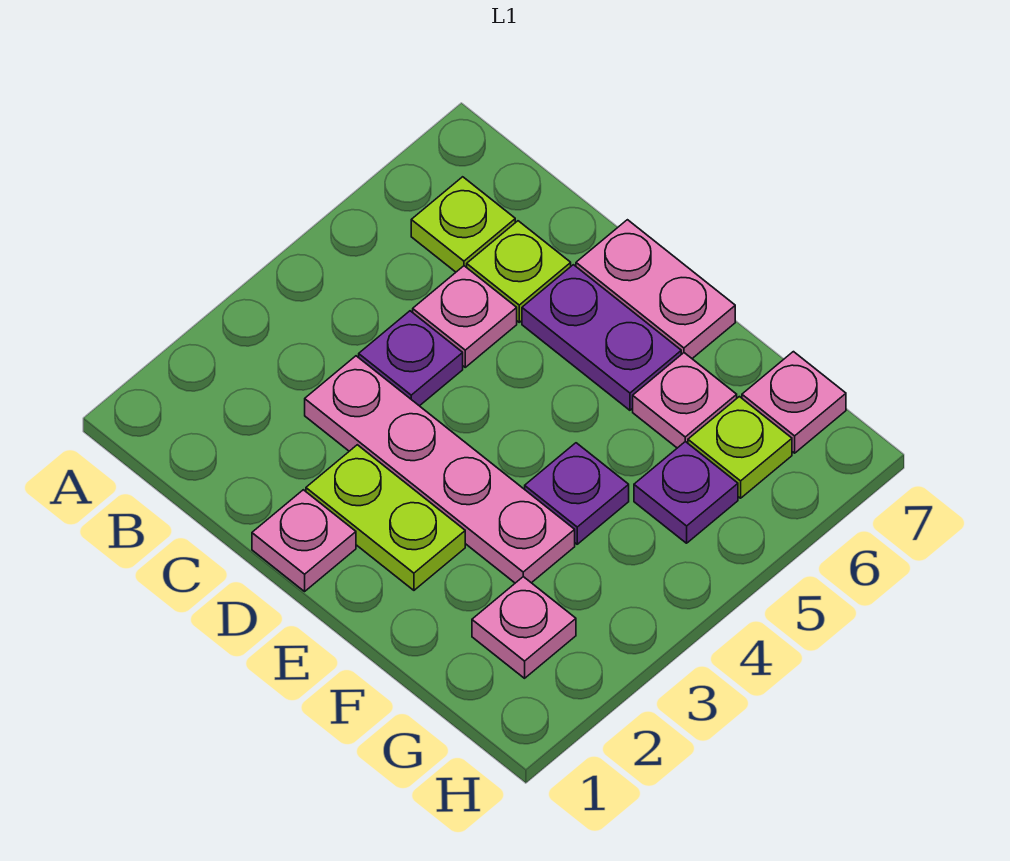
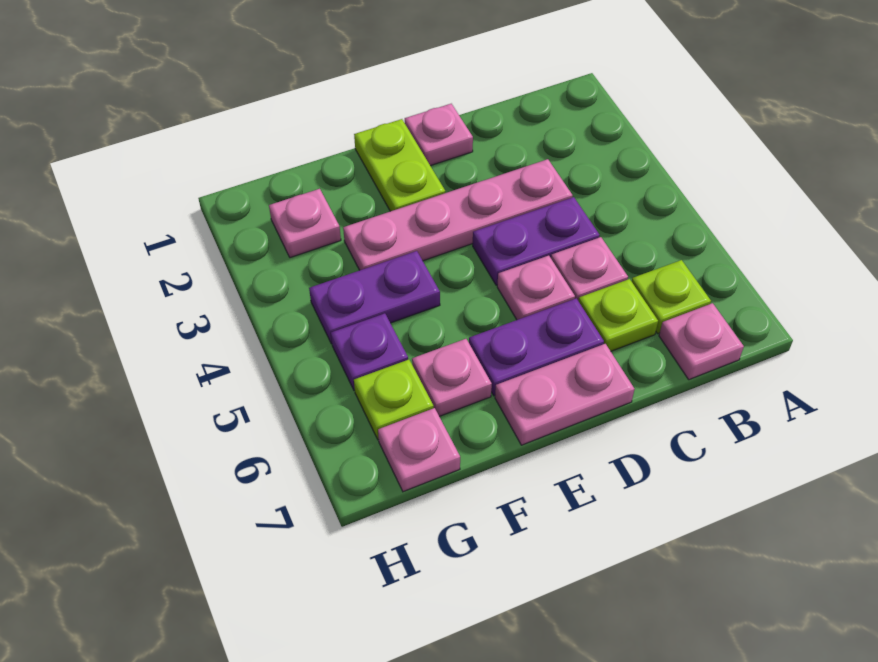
none -> pink plate B7 level 1
purple plate C4 level 1 -> purple plate C4:D4 level 1
lime plate D2:E2 level 1 -> lime plate E1:E2 level 1
none -> pink plate D5 level 1
purple plate F4 level 1 -> purple plate F4:G4 level 1

